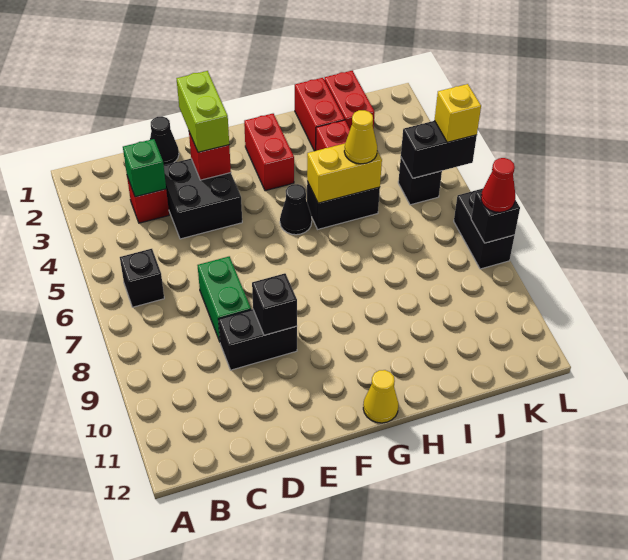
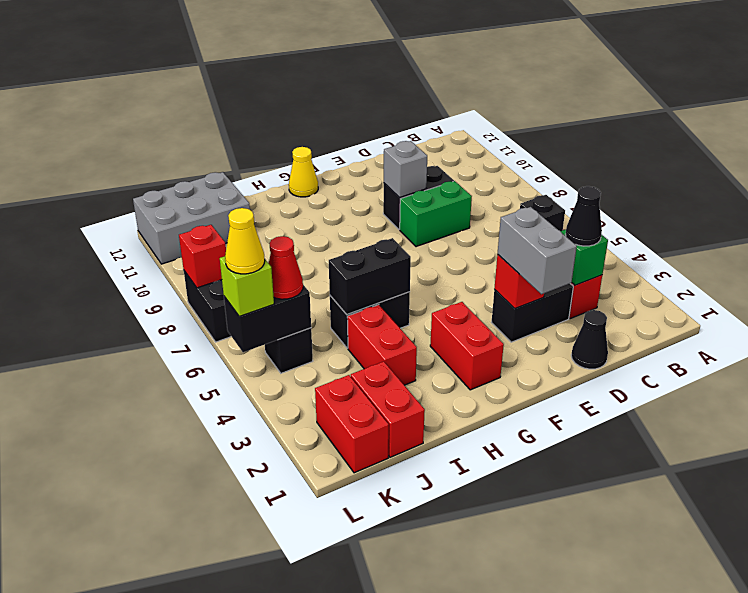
black brick D3:E4 level 1 -> black brick D3:E3 level 1
green brick D7:D8 level 1 -> green brick D8:E8 level 1
lime brick E2:E3 level 3 -> grey brick E2:E3 level 3
black brick E9 level 2 -> grey brick E9 level 2
black cone G5 level 1 -> black cone C3 level 3
yellow brick H5:I5 level 2 -> black brick H5:I5 level 2
red brick I1:I2 level 1 -> red brick K1:K2 level 1
yellow cone I5 level 3 -> yellow cone L5 level 4
none -> grey brick J11:L12 level 1
yellow brick L5 level 3 -> lime brick L5 level 3
black brick L8 level 2 -> red brick L8 level 2
red cone L8 level 3 -> red cone K5 level 3

